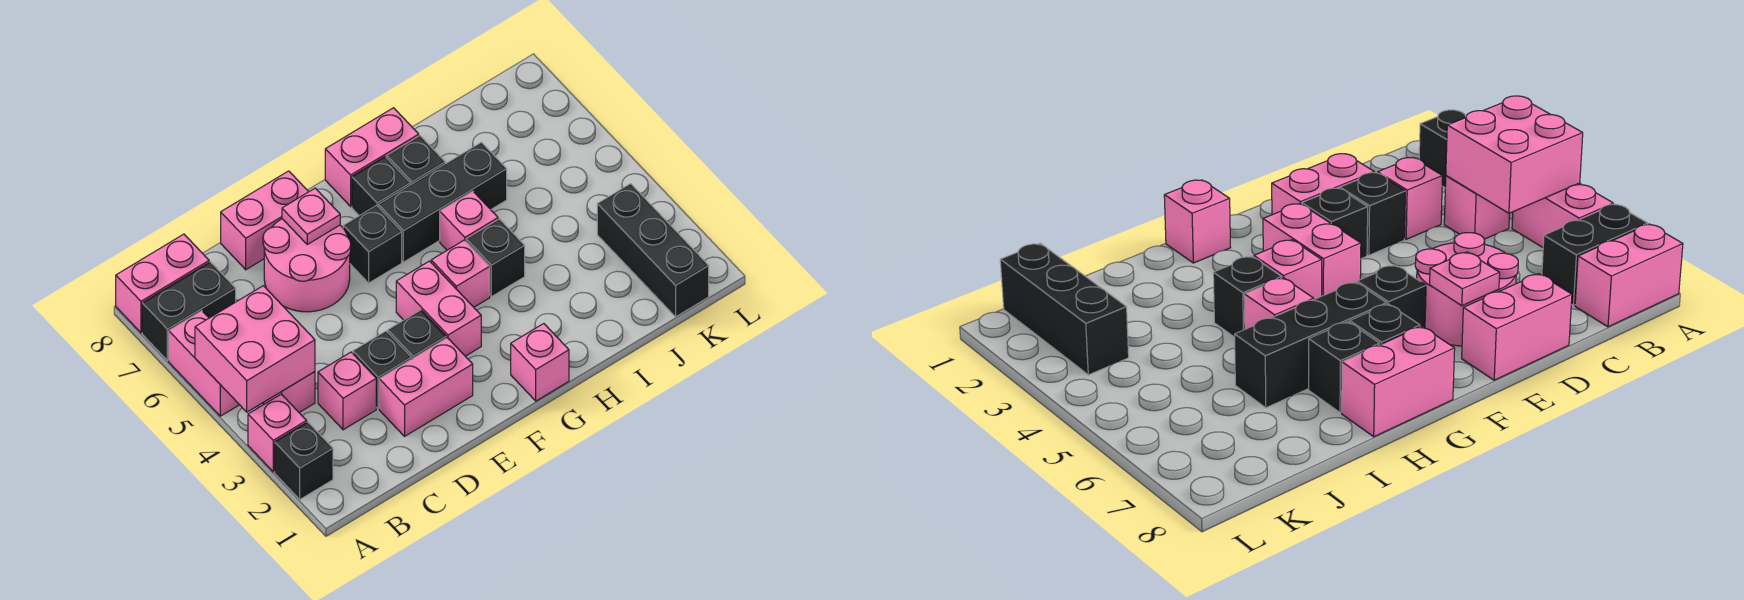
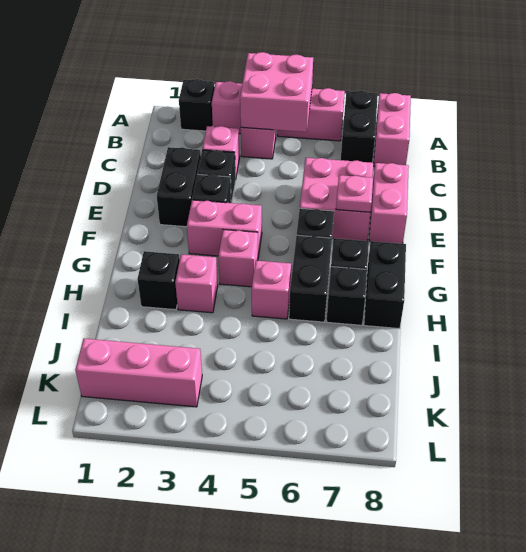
pink brick D2:E2 level 1 -> black brick D2:E2 level 1
pink round brick D6:E7 level 1 -> pink brick D6:E7 level 1
pink brick G1 level 1 -> pink brick H3 level 1
black brick G6:I6 level 1 -> black brick G6:H6 level 1
pink brick G8:H8 level 1 -> black brick G8:H8 level 1
black brick H4 level 1 -> black brick H2 level 1
black brick K1:K3 level 1 -> pink brick K1:K3 level 1

